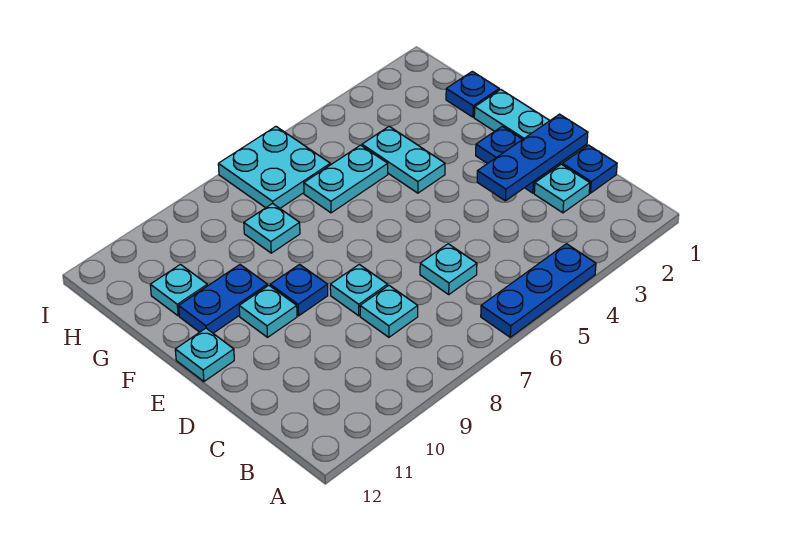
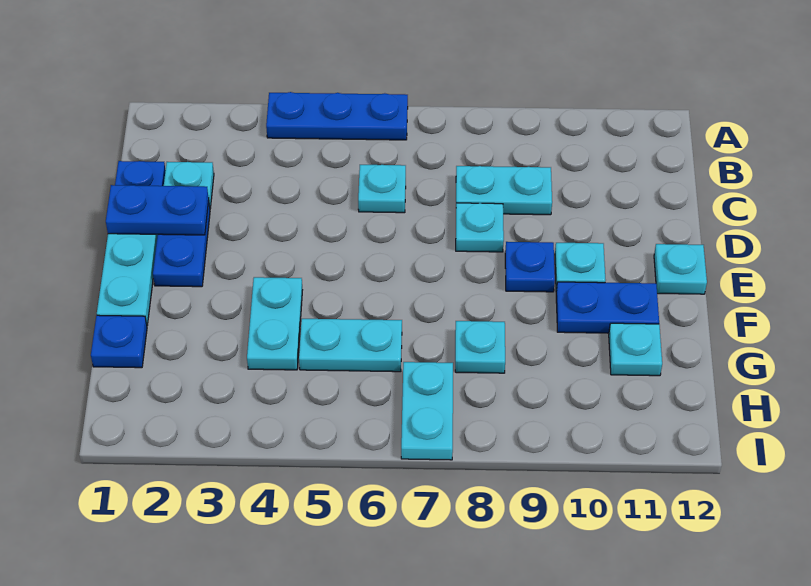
cyan plate C8 level 1 -> cyan plate C8:C9 level 1
blue plate D1:D3 level 2 -> blue plate D1:D2 level 2
cyan plate H6:I7 level 1 -> cyan plate H7:I7 level 1

